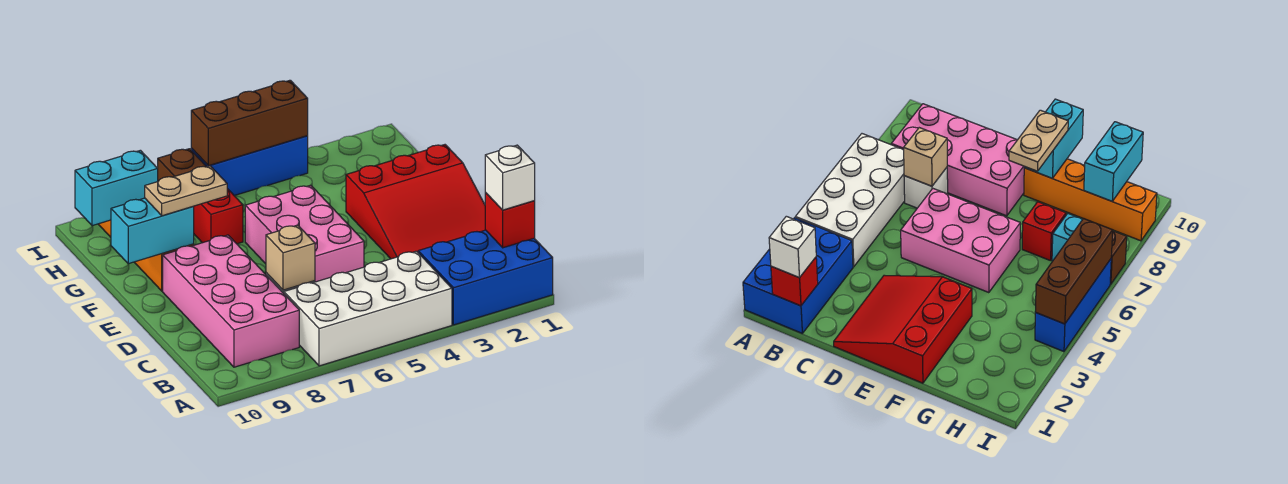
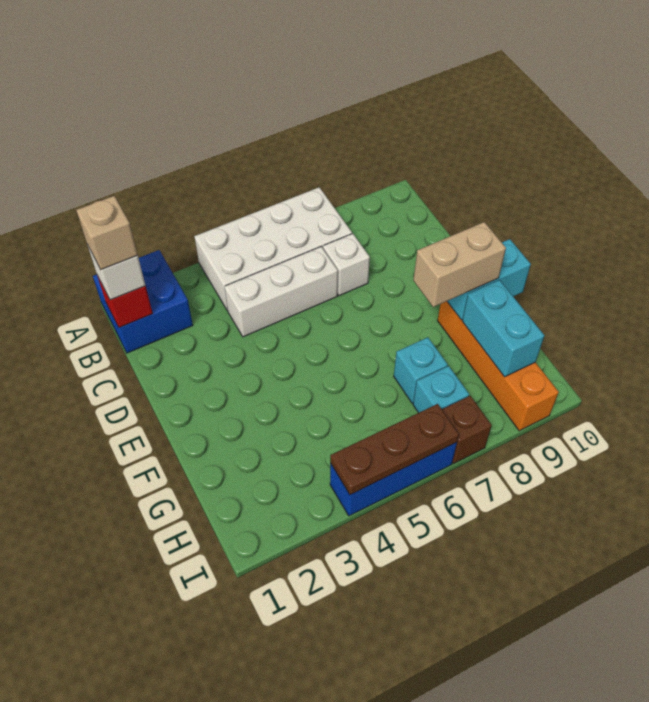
blue brick A1:B3 level 1 -> blue brick A1:B2 level 1
pink brick B8:E9 level 1 -> none
none -> white brick C4:C6 level 1
tan brick C7 level 2 -> tan brick B1 level 4
red slope D1:F3 level 1 top F -> none
pink brick D5:F6 level 1 -> none
tan plate F8:F9 level 3 -> tan brick F8:F9 level 3
red brick G7 level 1 -> cyan brick G7 level 1
cyan brick H9:H10 level 2 -> cyan brick G9:H9 level 2
brown brick I4:I6 level 2 -> brown plate I4:I6 level 2

